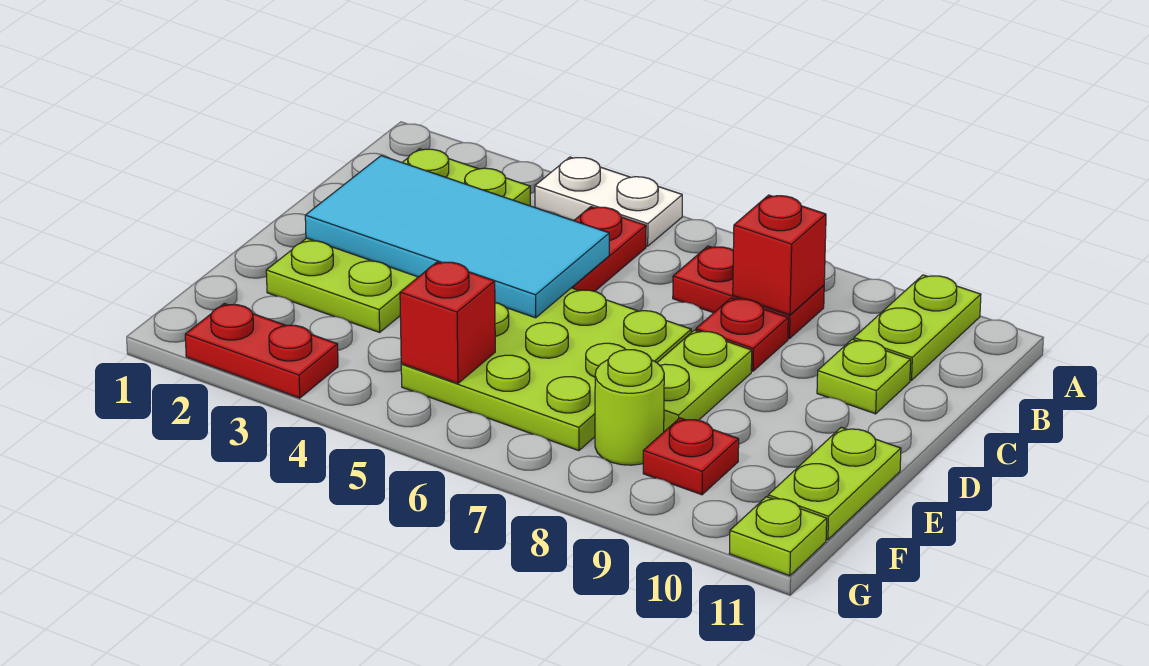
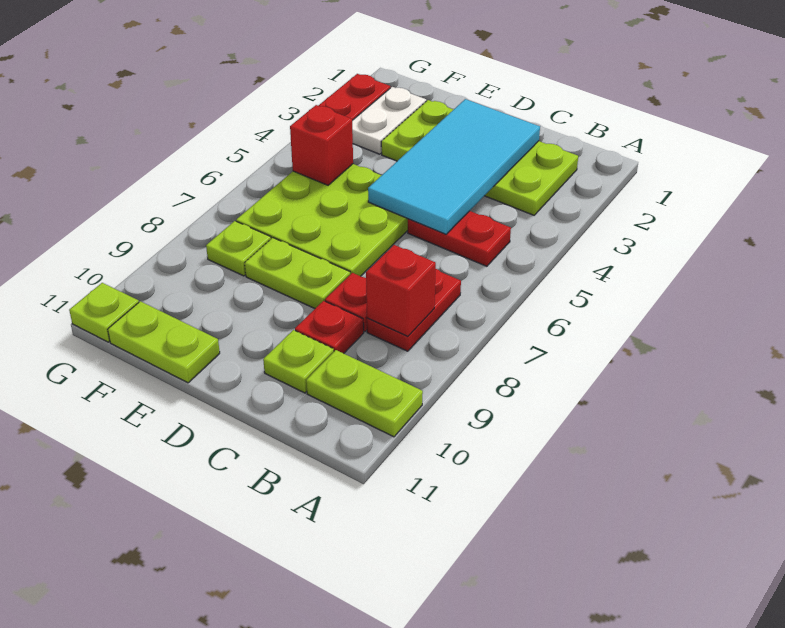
white plate A4:A5 level 1 -> white plate F2:F3 level 1
lime round brick F8 level 1 -> lime plate F8 level 1
red plate F9 level 1 -> red plate C9 level 1

